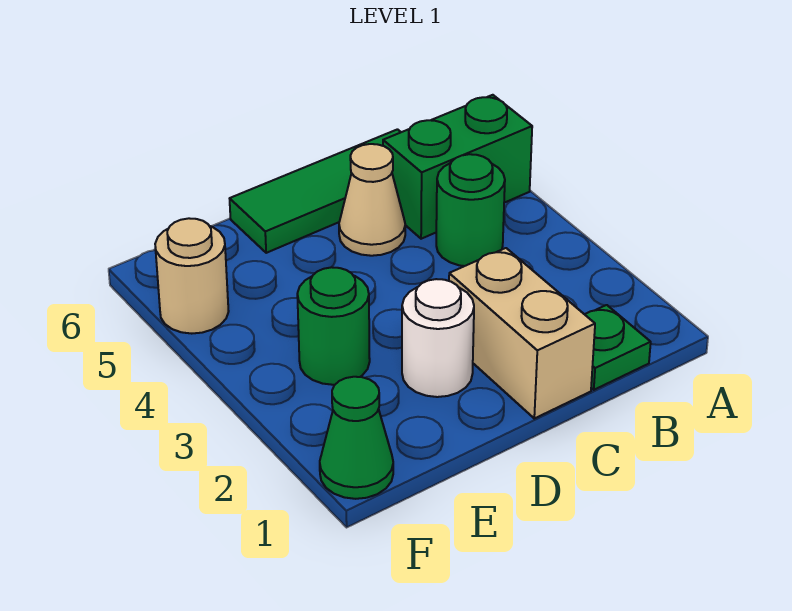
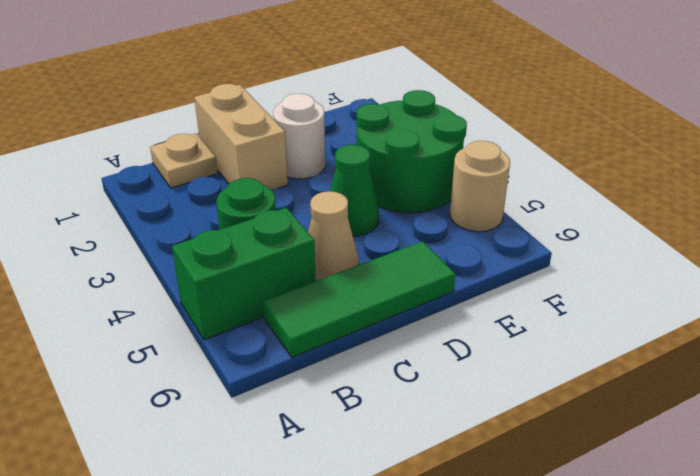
green plate B1 level 1 -> tan plate B1 level 1
green round brick E3 level 1 -> green round brick E3:F4 level 1
green cone F1 level 1 -> green cone D4 level 1

